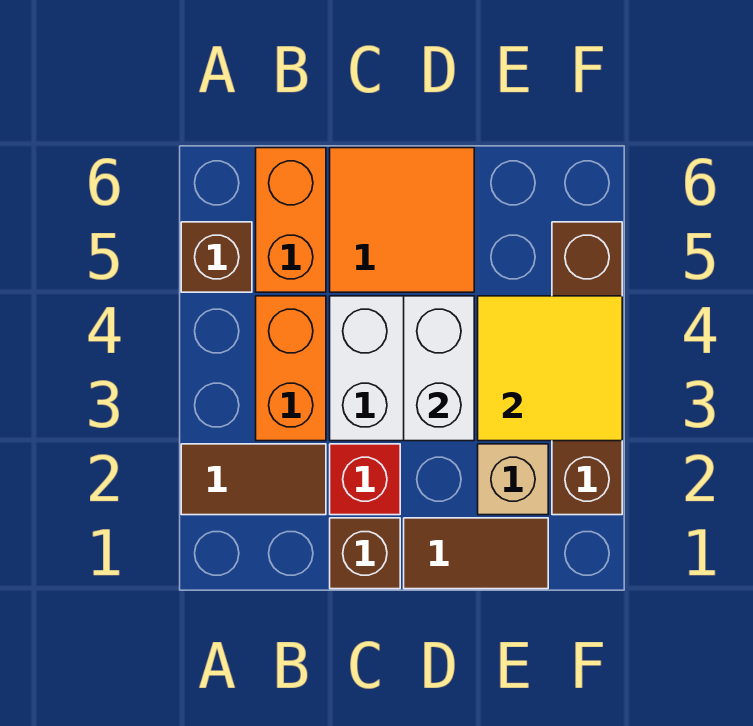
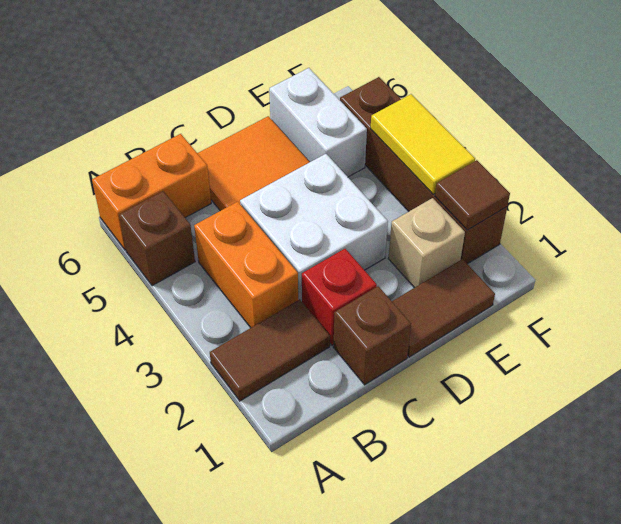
orange brick B5:B6 level 1 -> orange brick A6:B6 level 1
white brick D3:D4 level 2 -> white brick E5:E6 level 1
yellow tile E3:F4 level 2 -> yellow tile F3:F4 level 2
none -> brown tile F2 level 2

